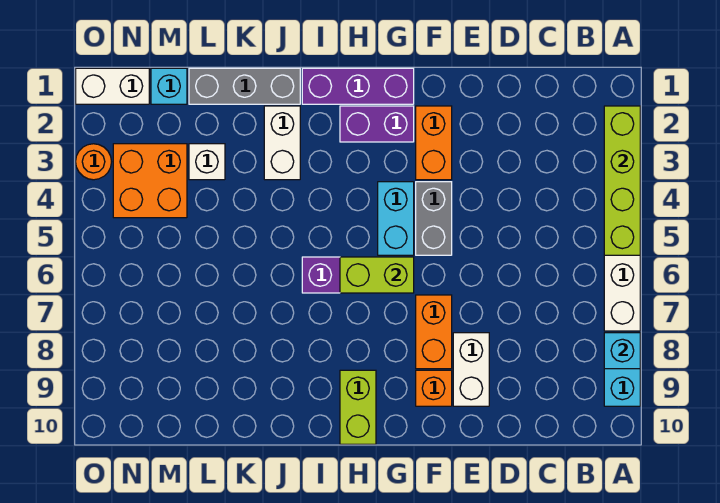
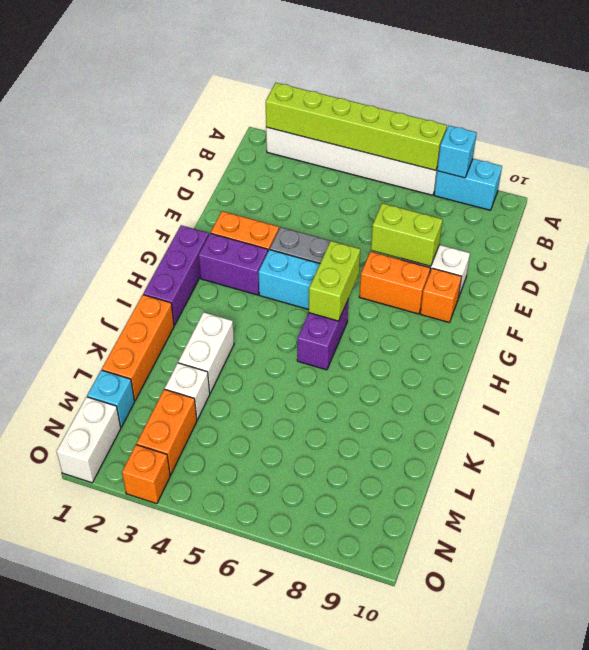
lime brick A2:A5 level 2 -> lime brick A2:A7 level 2
purple brick G2:H2 level 1 -> purple brick G2:G3 level 1
lime brick H9:H10 level 1 -> lime brick E7:E8 level 2
grey brick J1:L1 level 1 -> orange brick J1:L1 level 1
white brick J2:J3 level 1 -> white brick J3:K3 level 1
orange brick M3:N4 level 1 -> orange brick M3:N3 level 1
orange round brick O3 level 1 -> orange brick O3 level 1

